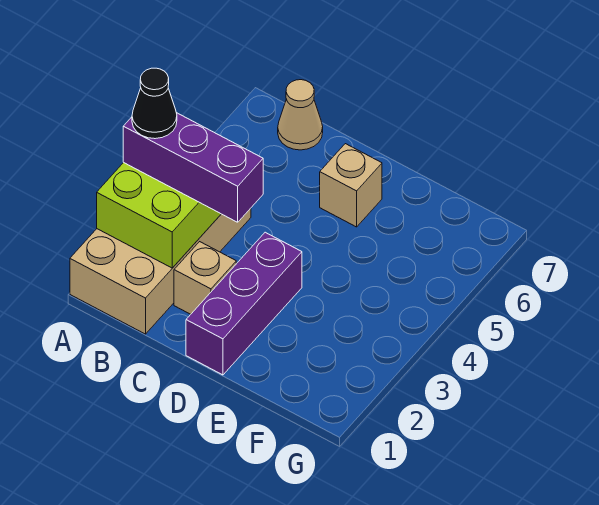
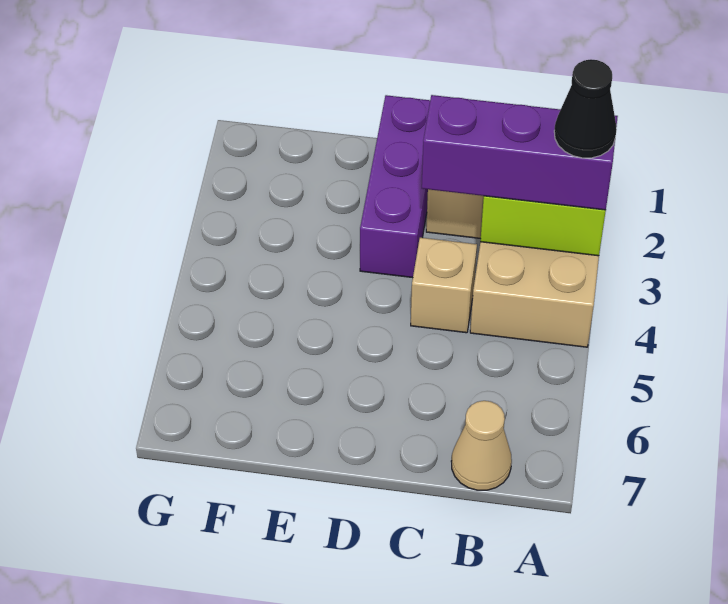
tan brick D6 level 1 -> tan brick C4 level 1

